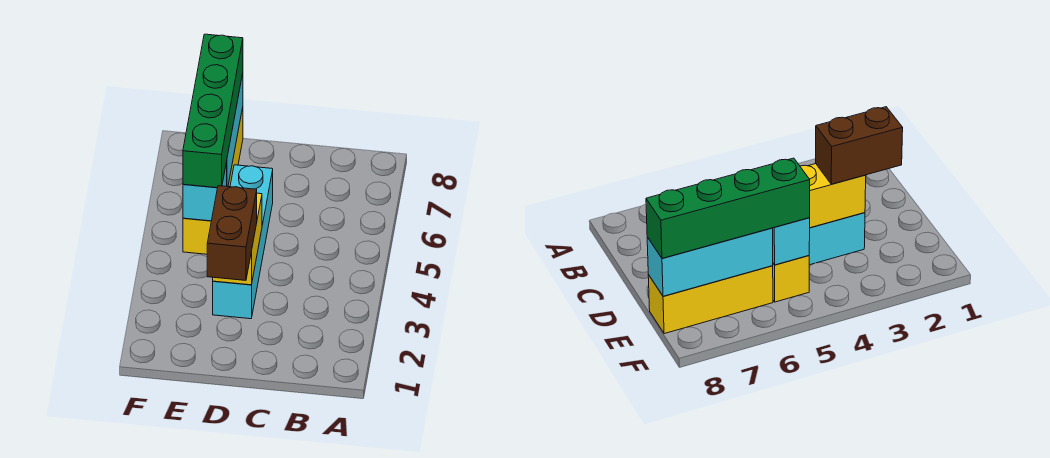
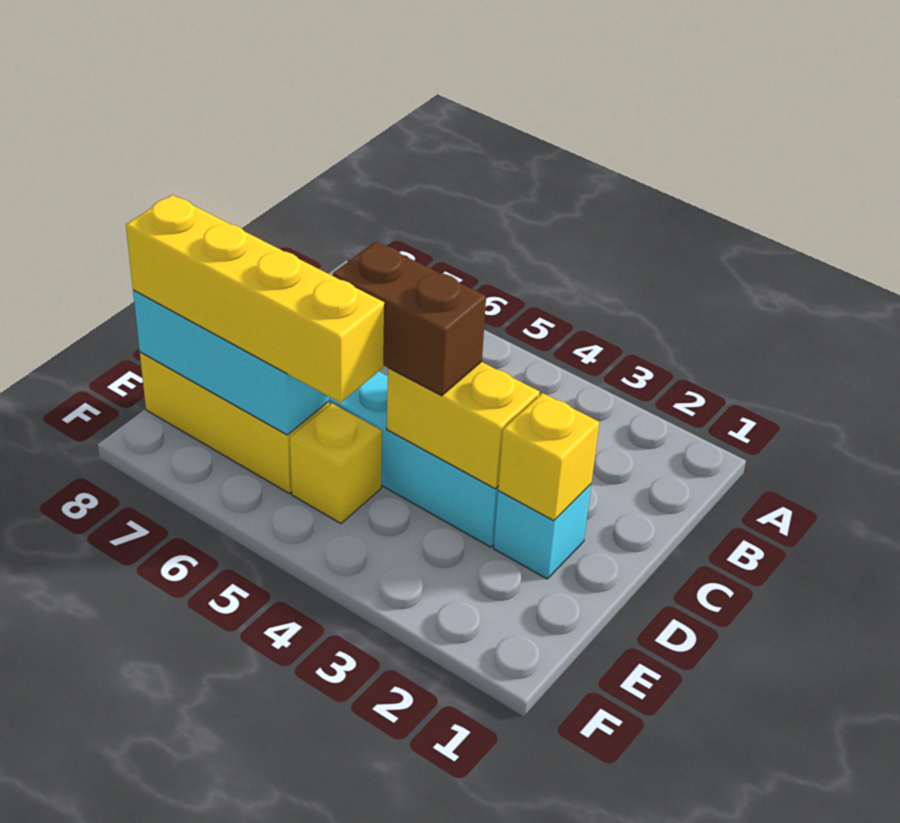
none -> yellow brick D2 level 2
brown brick D2:D3 level 3 -> brown brick D4:D5 level 3
cyan brick E5 level 2 -> cyan brick D2 level 1
green brick E5:E8 level 3 -> yellow brick E5:E8 level 3

